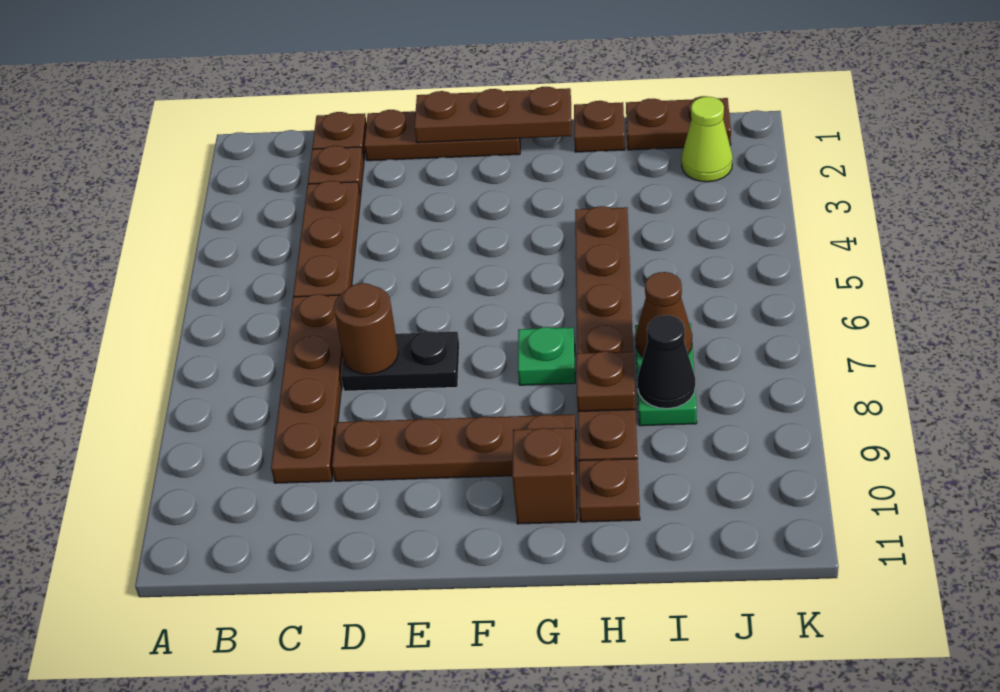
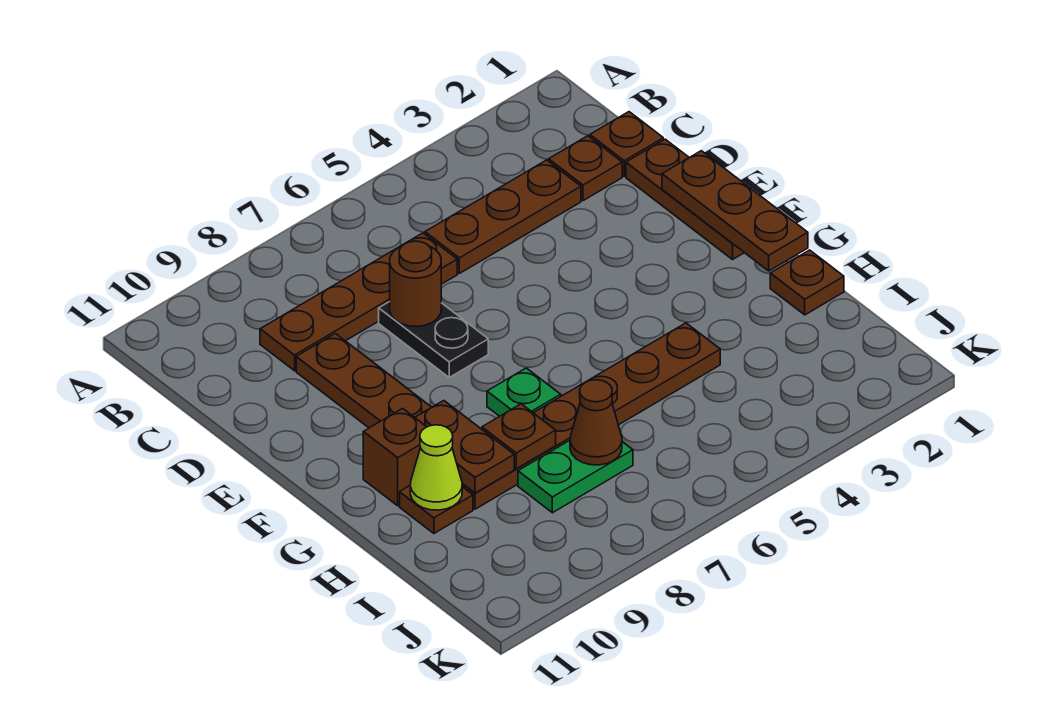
brown plate I1:J1 level 1 -> brown plate G9:H9 level 2
black cone I8 level 2 -> none
lime cone J2 level 1 -> lime cone H10 level 2

